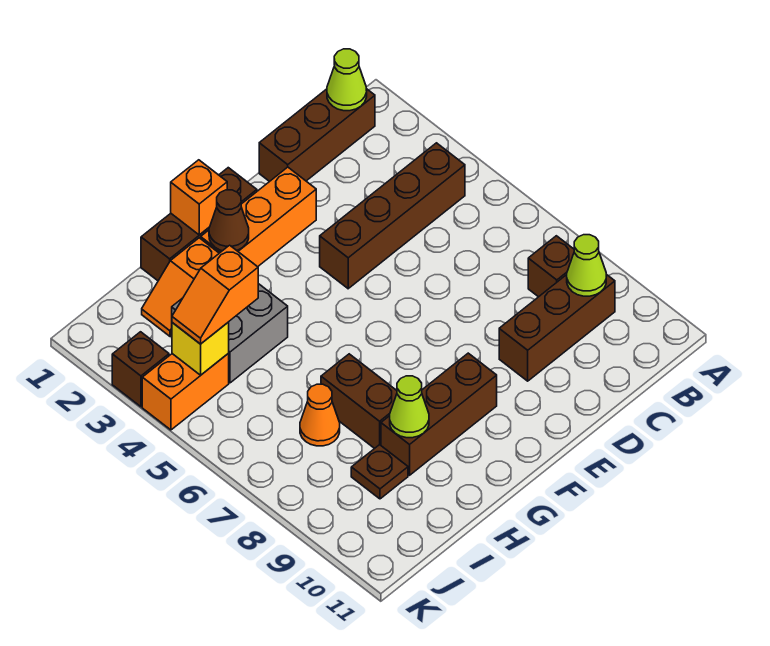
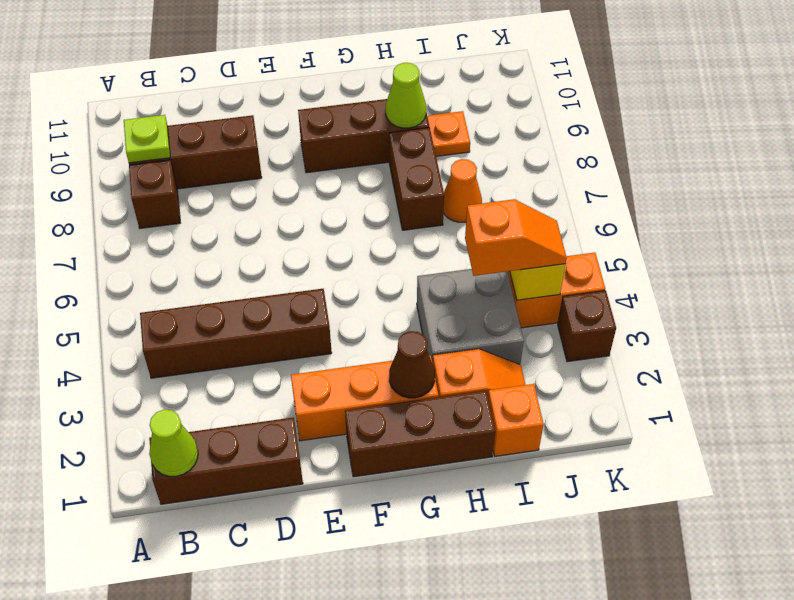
lime cone B9 level 2 -> lime plate B9 level 2
orange brick G1 level 2 -> orange brick I1 level 1
brown plate I9 level 1 -> orange plate I9 level 1

